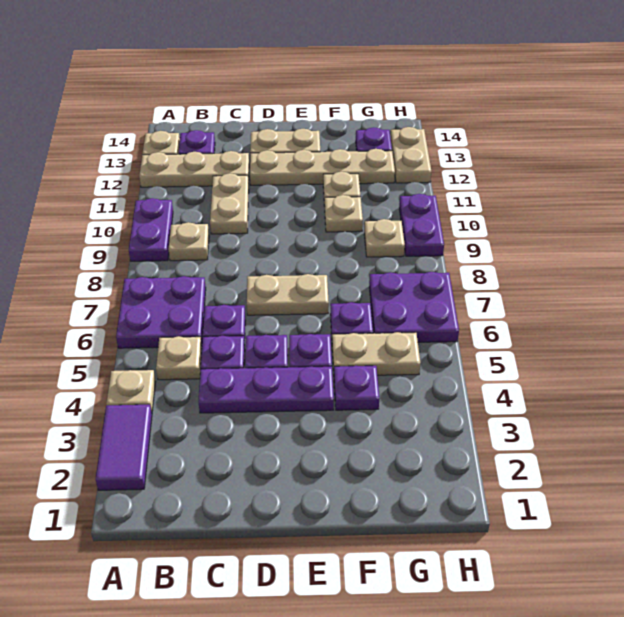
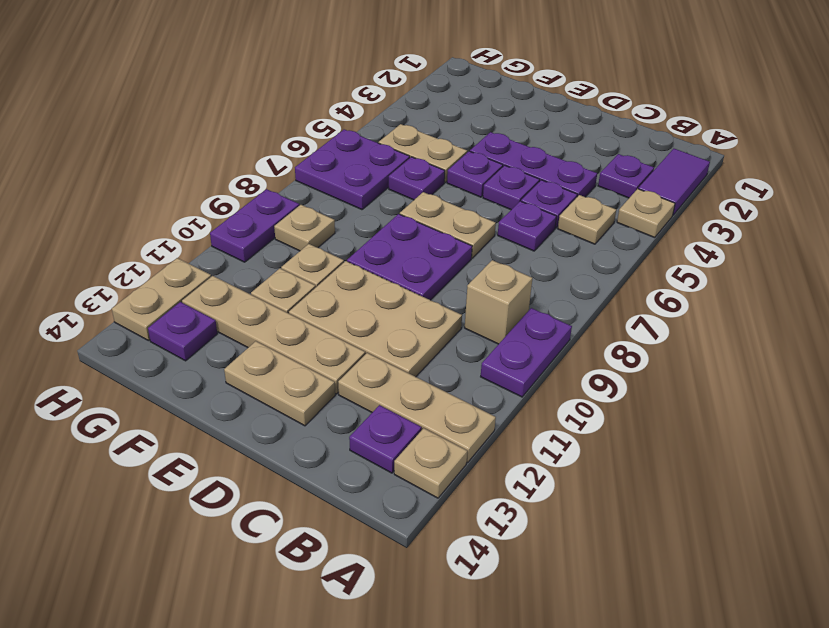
purple plate A6:B7 level 1 -> purple plate D8:E9 level 1
tan plate B9 level 1 -> tan brick B9 level 1
tan plate C10:C11 level 1 -> tan plate C10:E11 level 1
purple plate F4 level 1 -> purple plate B3 level 1

